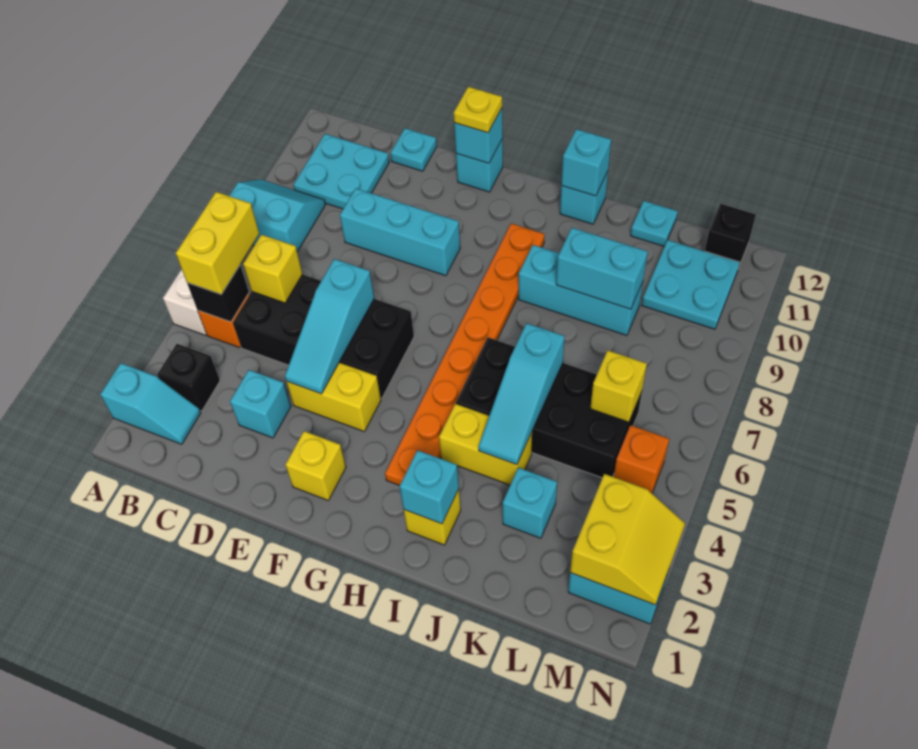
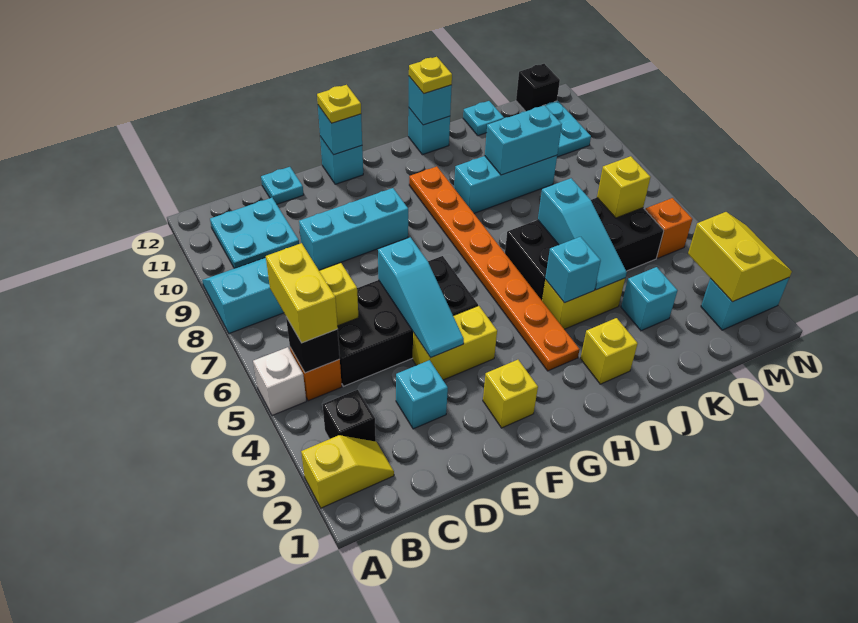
cyan slope A2:B2 level 1 top A -> yellow slope A2:B2 level 1 top A
cyan brick I2 level 2 -> cyan brick I4 level 2
none -> yellow plate I12 level 3

